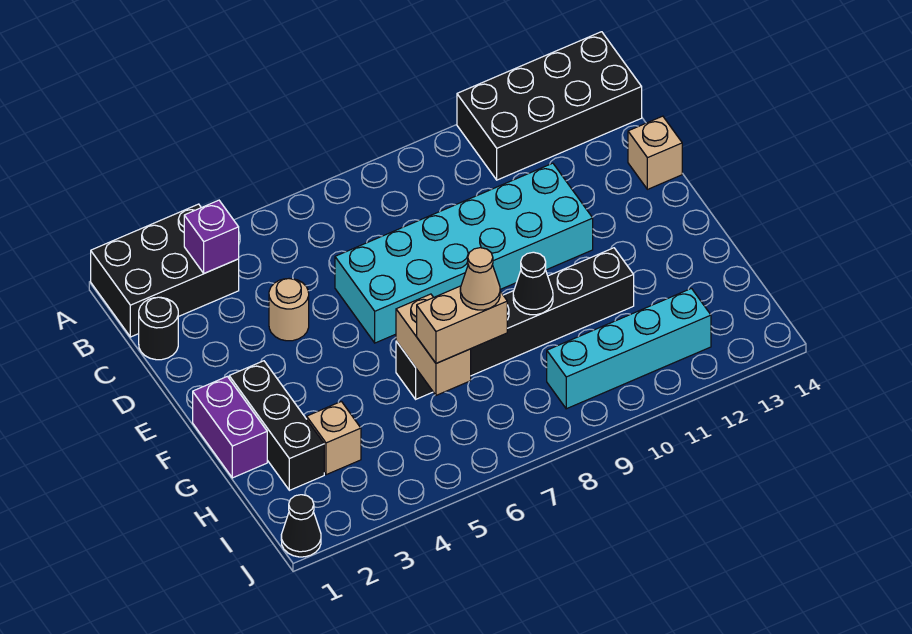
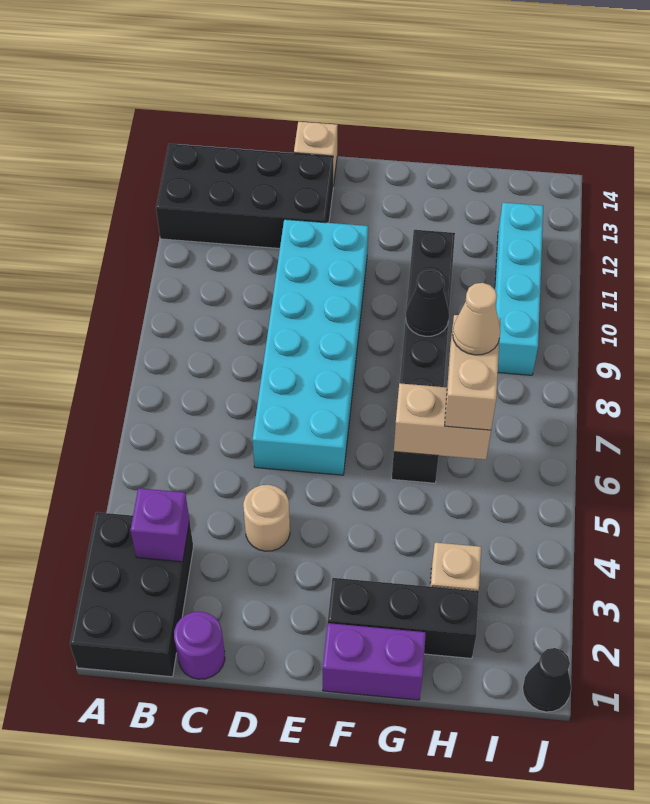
black brick A11:B14 level 1 -> black brick A12:D13 level 1
black round brick C1 level 1 -> purple round brick C1 level 1

